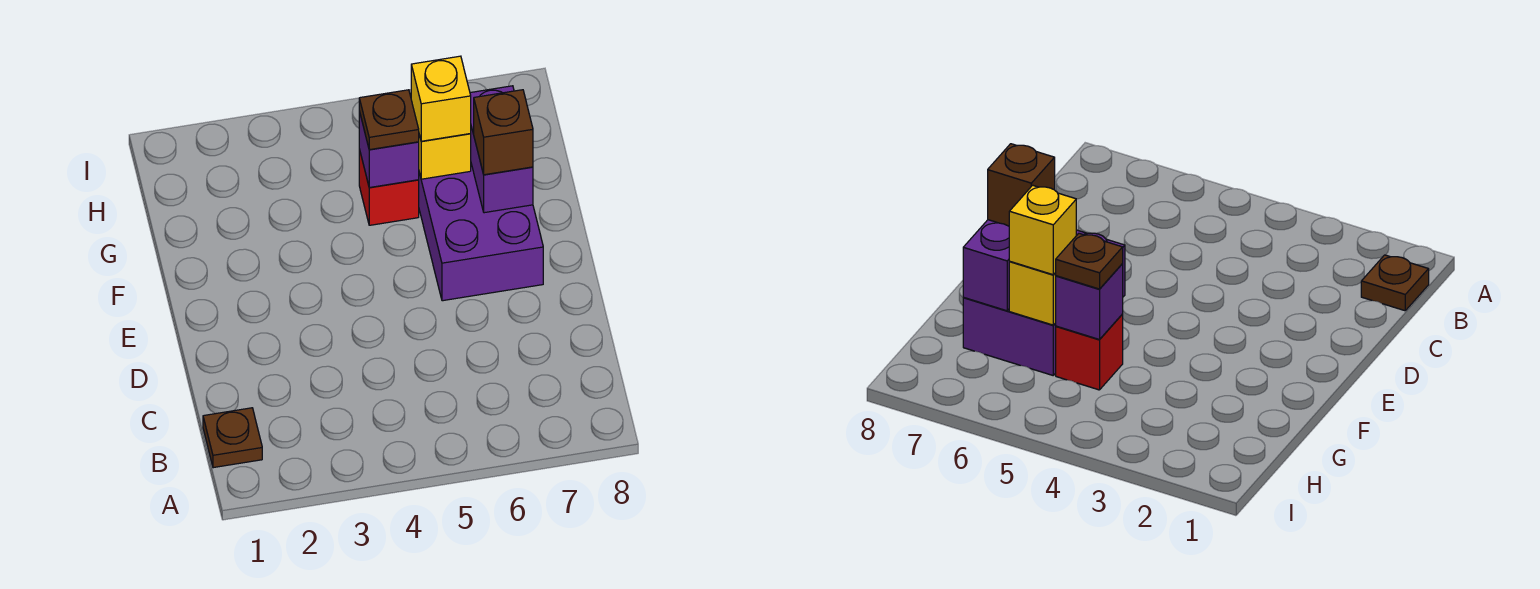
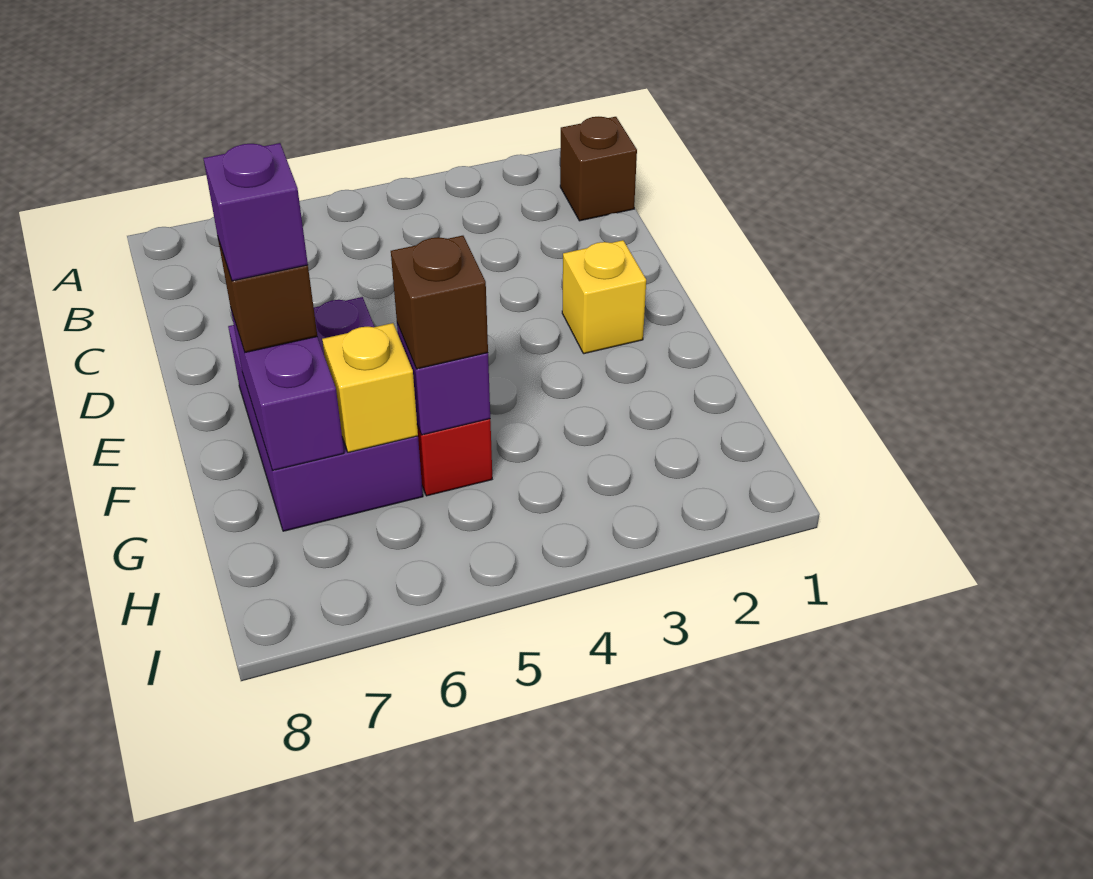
brown plate B1 level 1 -> brown brick B1 level 1
none -> purple brick F7 level 4
brown plate G5 level 3 -> brown brick G5 level 3
yellow brick G6 level 3 -> yellow brick E2 level 1

